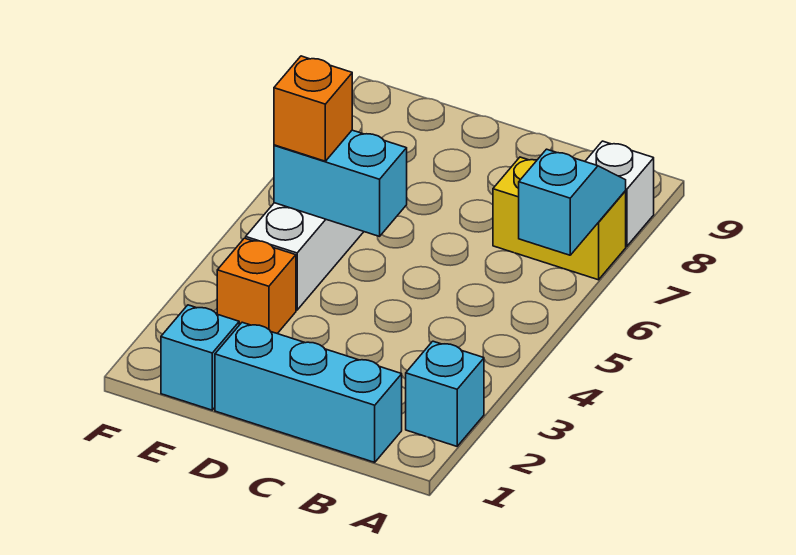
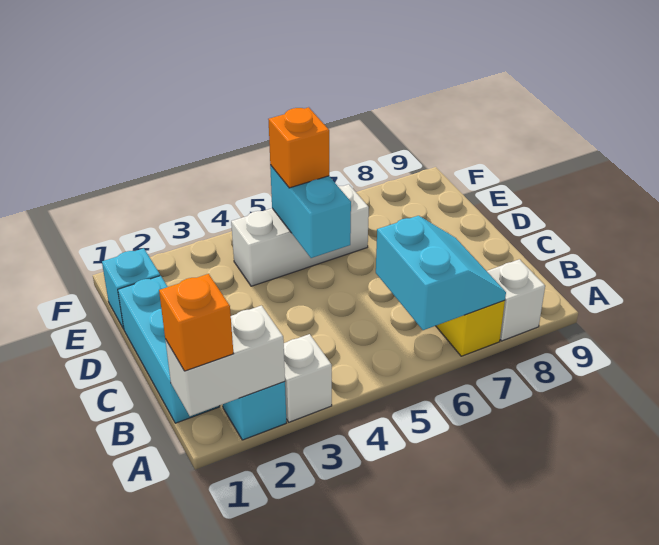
none -> white brick A1:A2 level 2
none -> white brick A3 level 1
cyan slope A6:A7 level 2 top 6 -> cyan slope A6:B7 level 2 top 6
orange brick E3 level 1 -> orange brick A1 level 3

